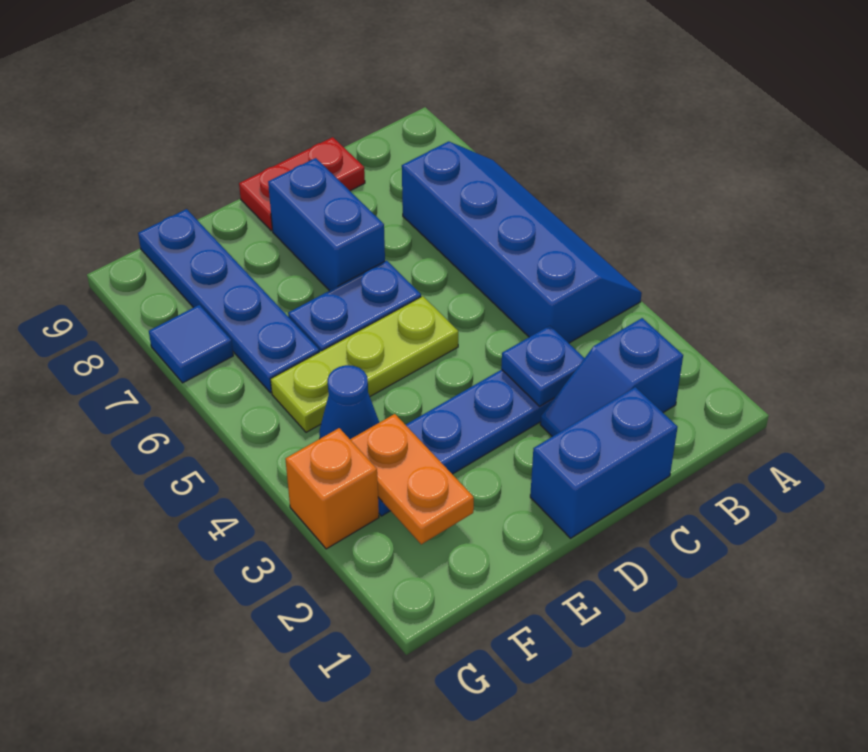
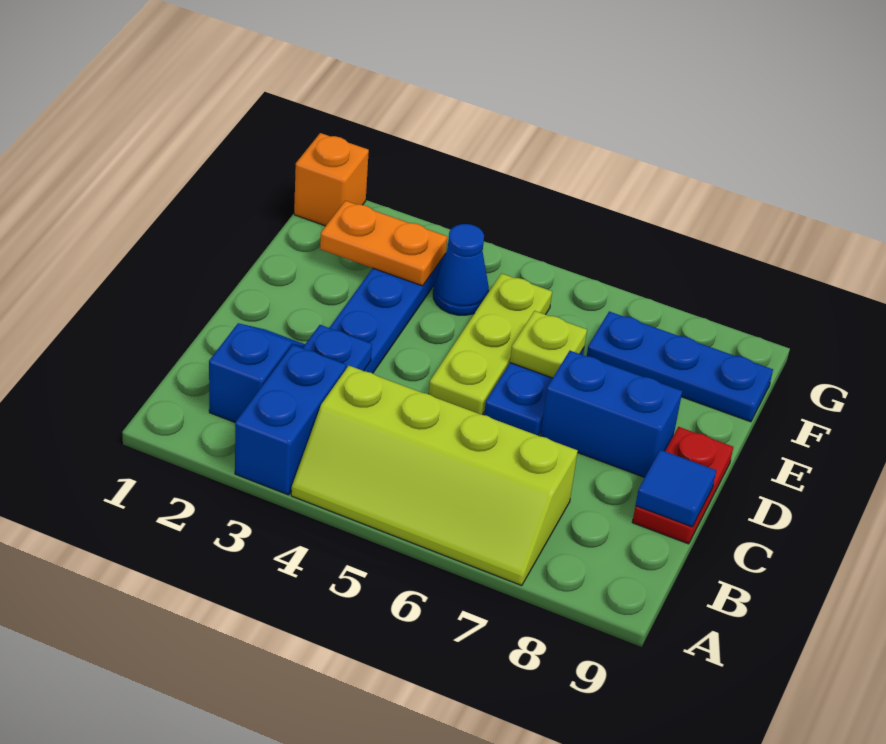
blue slope A4:B7 level 1 top B -> lime slope A4:B7 level 1 top B
blue brick C1:D1 level 1 -> blue brick A3:B3 level 1
none -> lime plate E6 level 2
blue plate F6:F9 level 1 -> blue plate F7:F9 level 1
orange brick G3 level 1 -> orange brick G1 level 1
blue tile G7 level 1 -> blue tile C9 level 2

